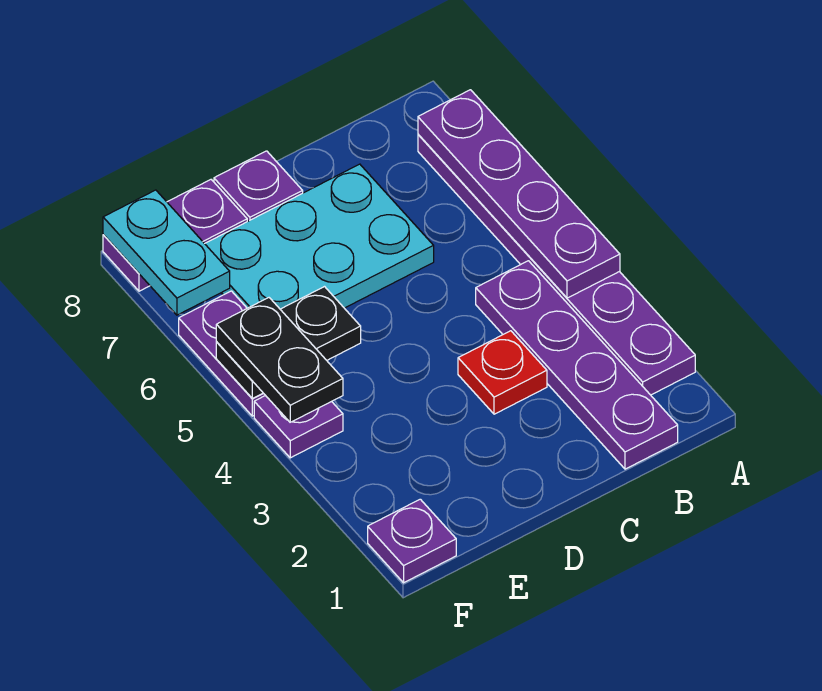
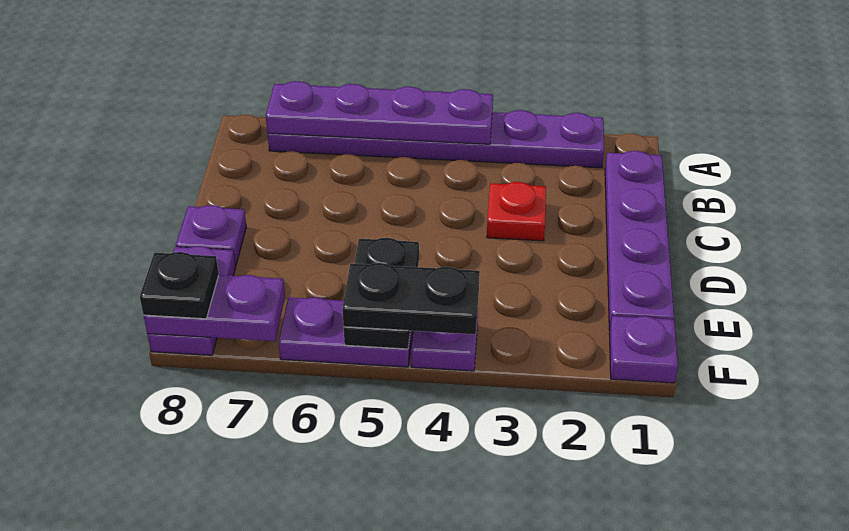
purple plate B1:B4 level 1 -> purple plate B1:E1 level 1
cyan plate C6:E7 level 1 -> none
cyan plate F7:F8 level 2 -> purple plate F7:F8 level 2
none -> black plate F8 level 3

